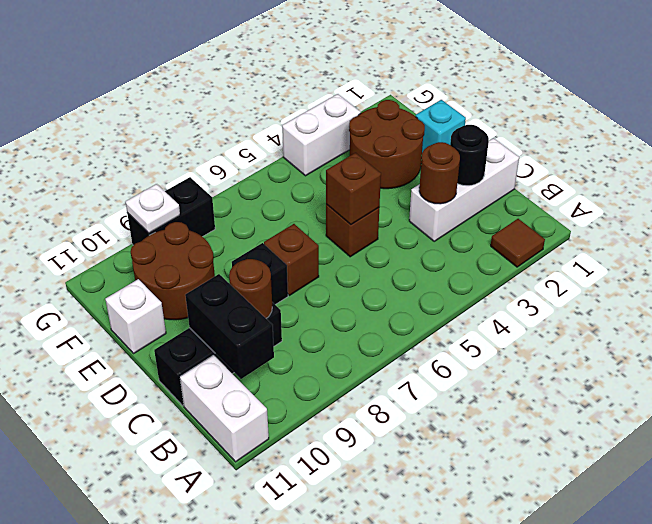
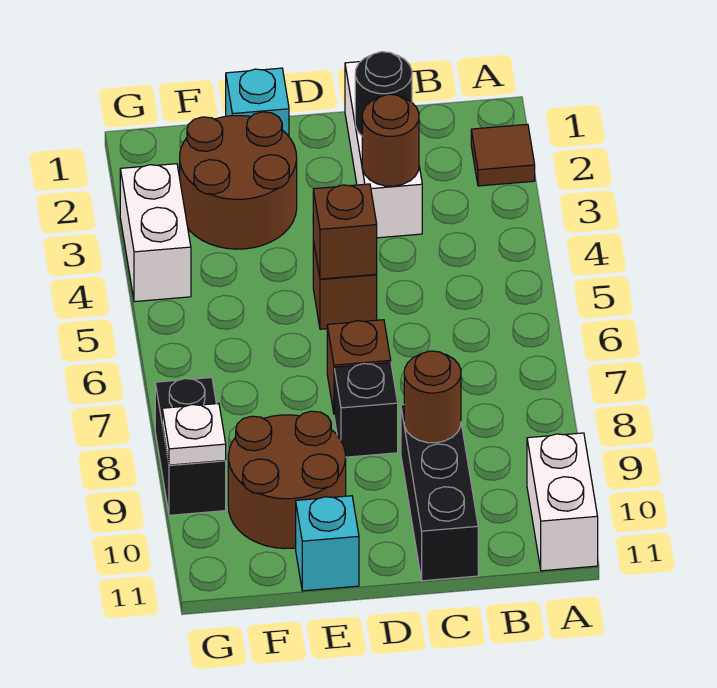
white brick A11:B11 level 1 -> white brick A10:A11 level 1
black brick B10:C10 level 2 -> none
white brick E11 level 1 -> cyan brick E11 level 1

